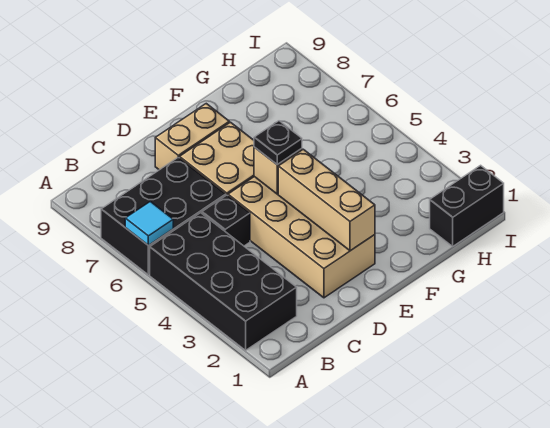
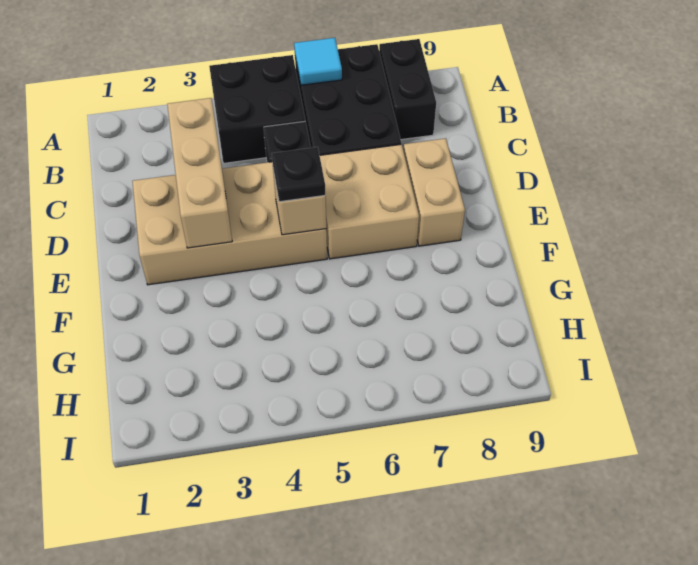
black brick A2:B5 level 1 -> black brick A4:B5 level 1
tan brick E2:E4 level 2 -> tan brick C3:E3 level 2
black brick H1:I1 level 1 -> black brick A8:B8 level 1

